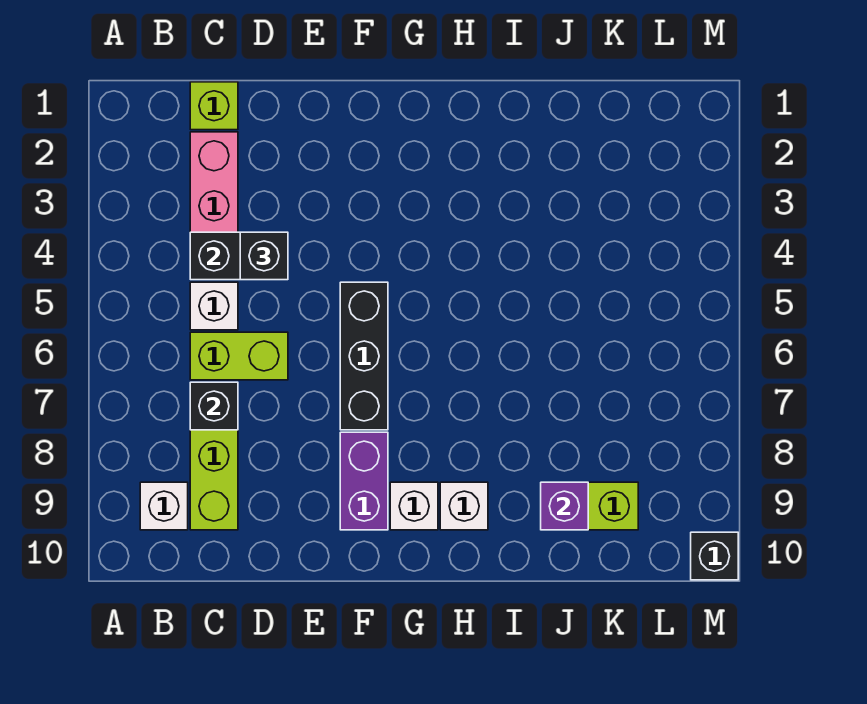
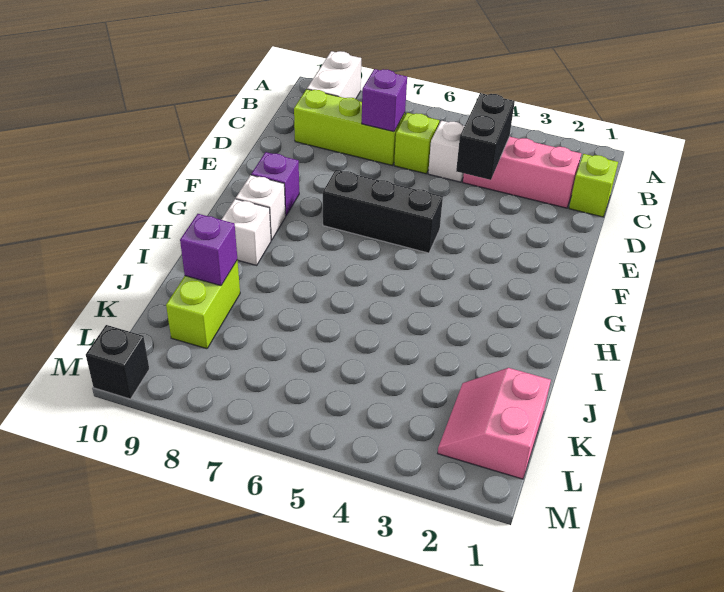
white brick B9 level 1 -> white brick A9:B9 level 1
lime brick C6:D6 level 1 -> lime brick C6 level 1
black brick C7 level 2 -> purple brick C7 level 2
black brick D4 level 3 -> none
purple brick F8:F9 level 1 -> purple brick F9 level 1
none -> pink slope K1:L2 level 1 top 1

